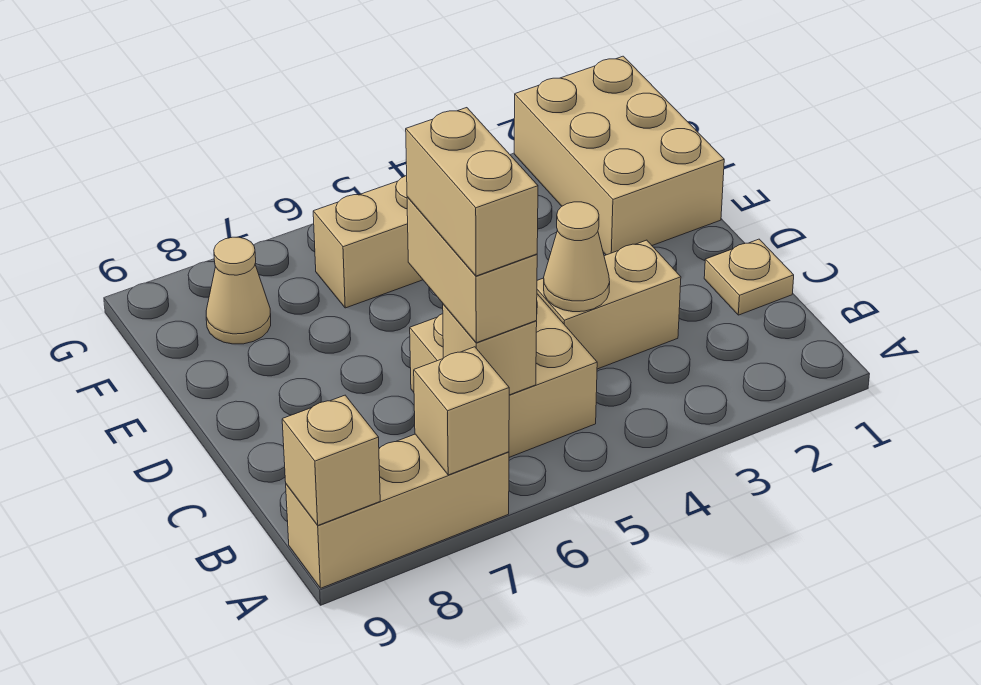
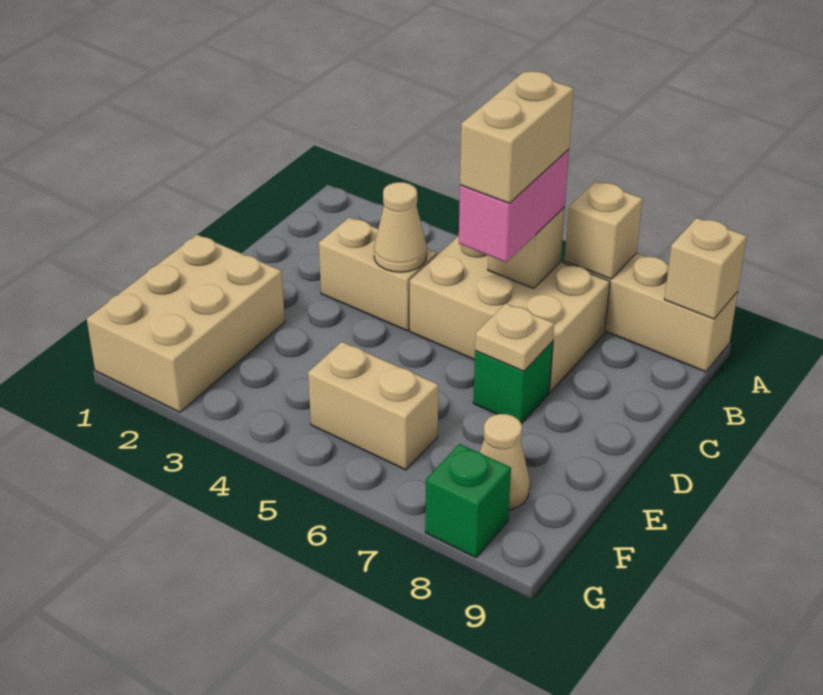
tan brick B5:C6 level 1 -> tan brick B5:C7 level 1
tan brick B6:C6 level 3 -> pink brick B6:C6 level 3
tan plate C1 level 1 -> tan plate D7 level 2
none -> green brick D7 level 1
none -> green brick G8 level 1

